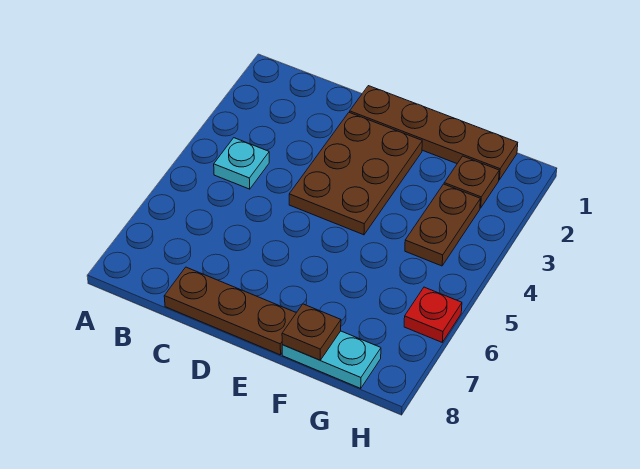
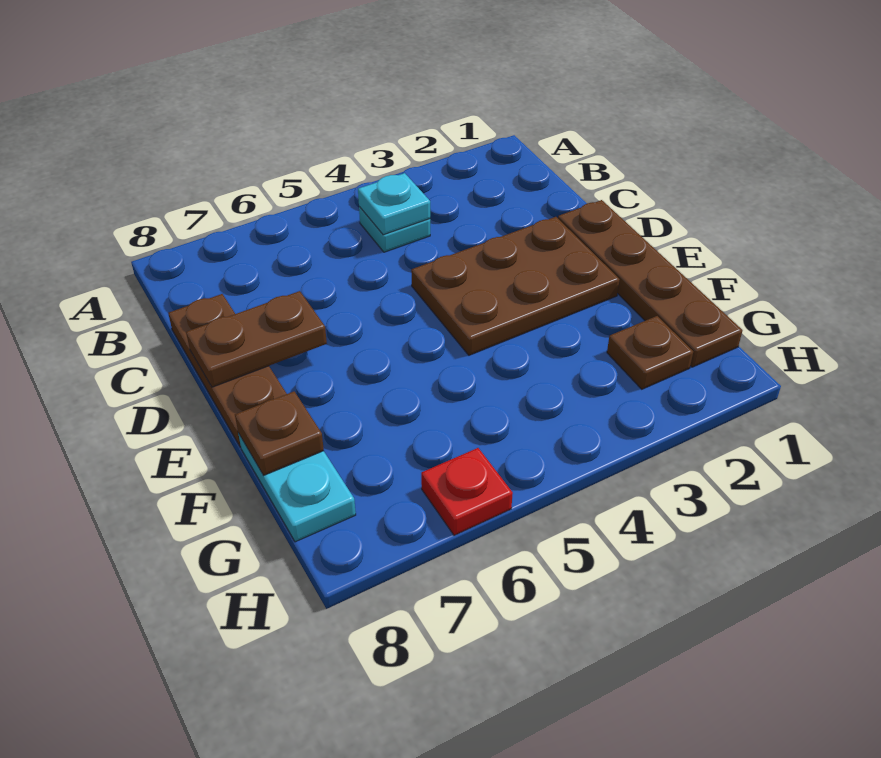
none -> cyan plate B4 level 2
brown plate G3:G4 level 1 -> brown plate D7:D8 level 2

